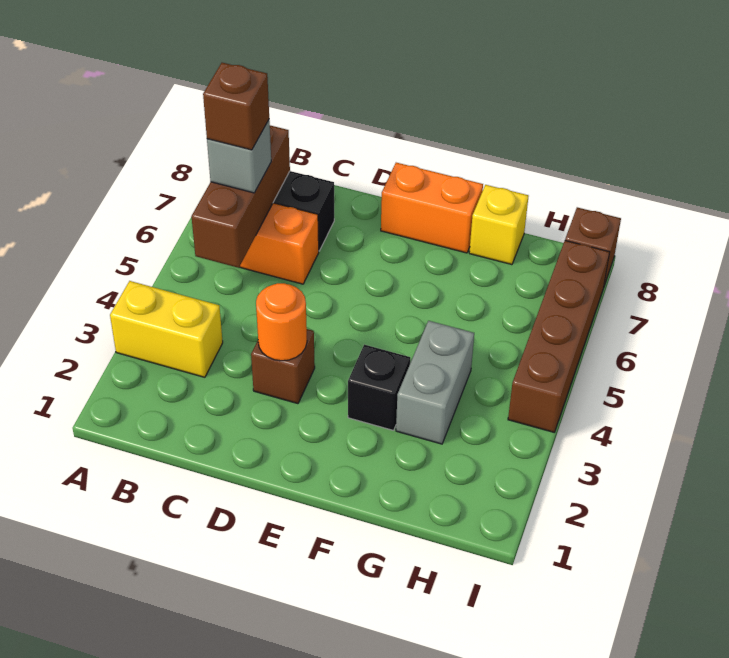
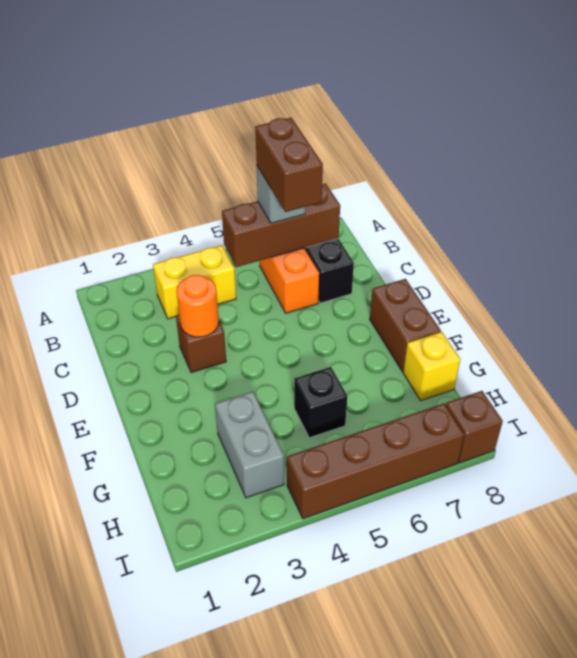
yellow brick A3:B3 level 1 -> yellow brick B3:B4 level 1
brown brick B6 level 4 -> brown brick B6:C6 level 4
orange brick E8:F8 level 1 -> brown brick E8:F8 level 1
black brick F3 level 1 -> black brick G5 level 1
grey brick G3:G4 level 1 -> grey brick G3:H3 level 1

